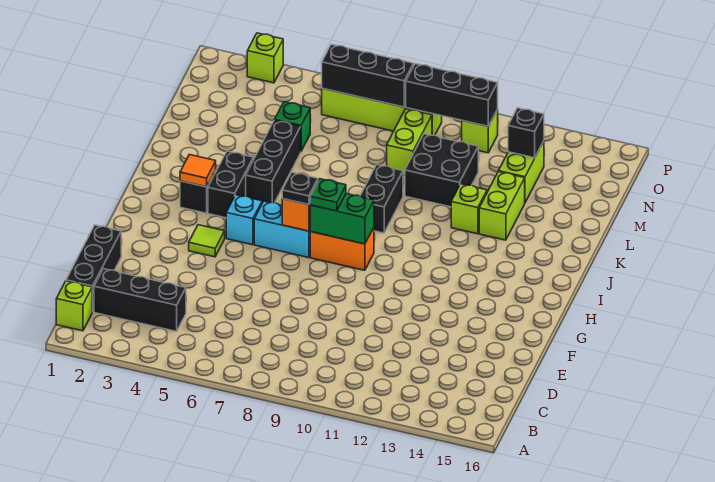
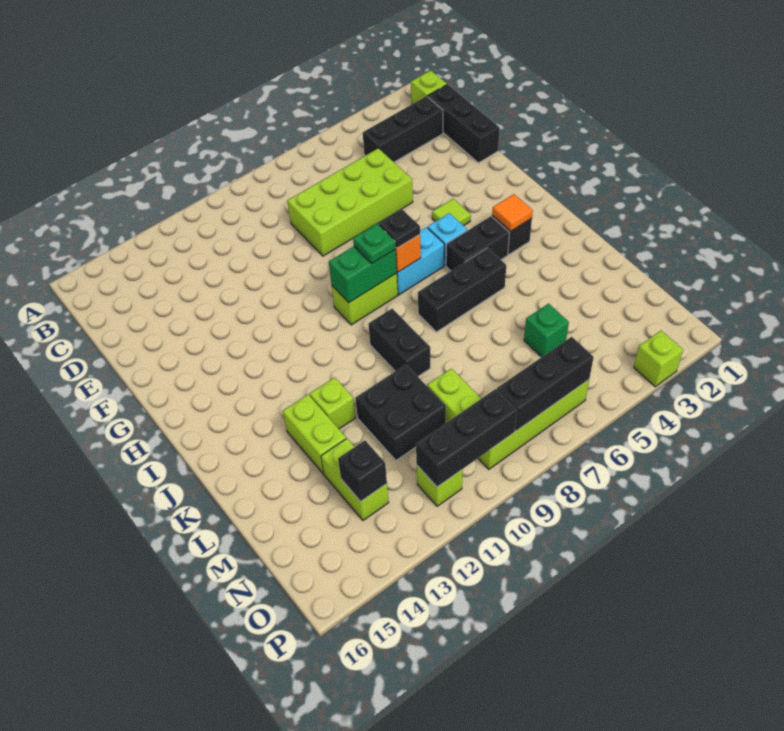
none -> lime brick D5:E8 level 1
orange brick H8:H9 level 1 -> lime brick H8:H9 level 1
black brick I4:J4 level 1 -> black brick I4:I5 level 1
black brick J5:L5 level 1 -> black brick J5:J7 level 1

